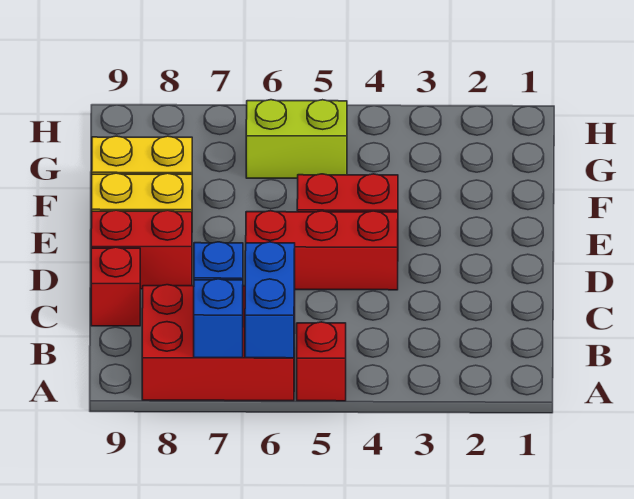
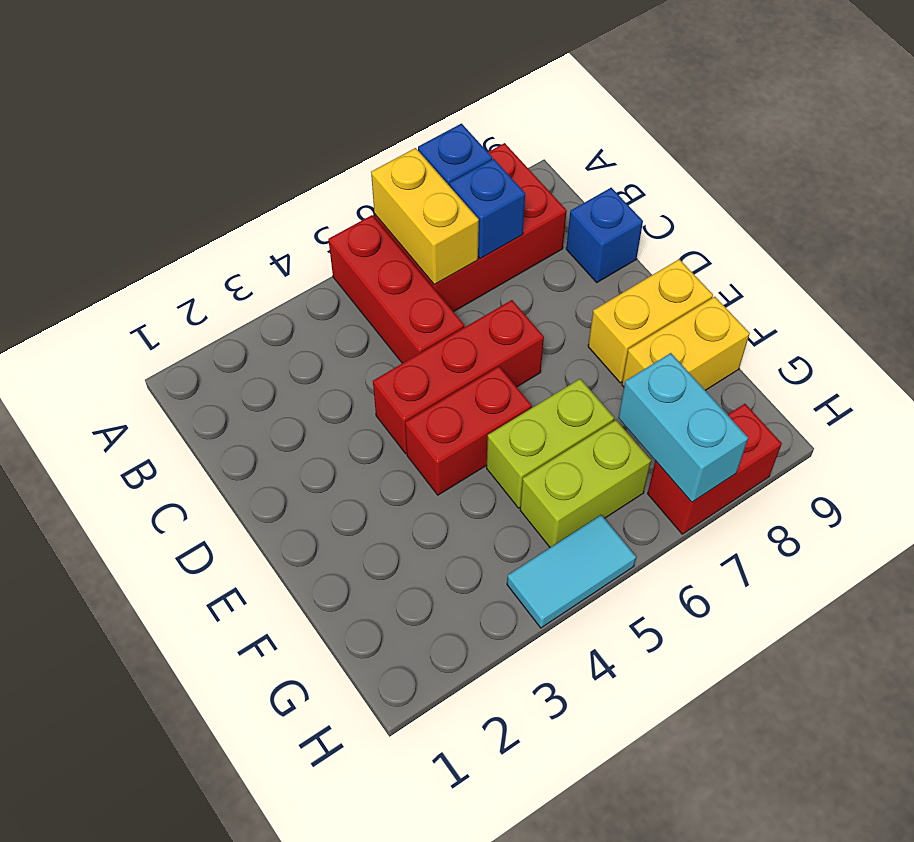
red brick A5 level 1 -> red brick A5:C5 level 1
blue brick A6:B6 level 2 -> yellow brick A6:B6 level 2
red brick C9 level 1 -> blue brick C9 level 1
red brick D8:D9 level 1 -> red brick H7:H8 level 1
none -> lime brick F5:F6 level 1
none -> cyan brick G7:H7 level 2
none -> cyan tile H4:H5 level 1

